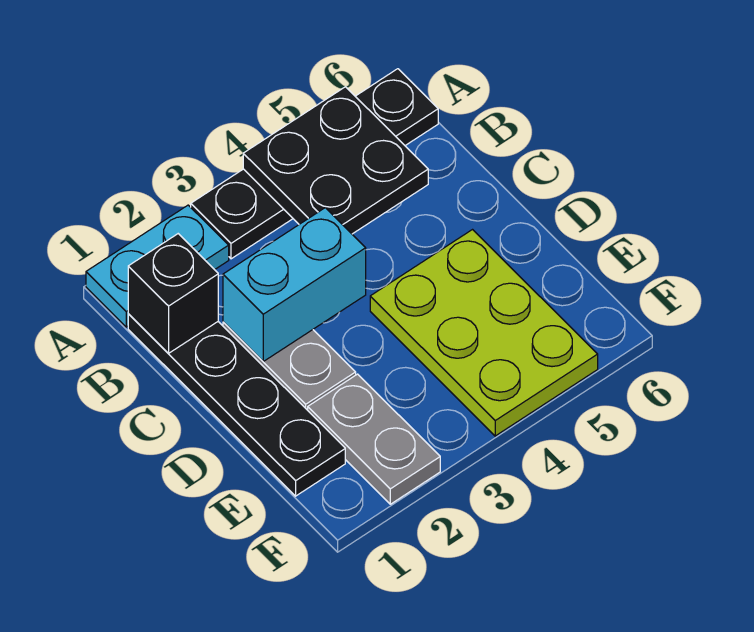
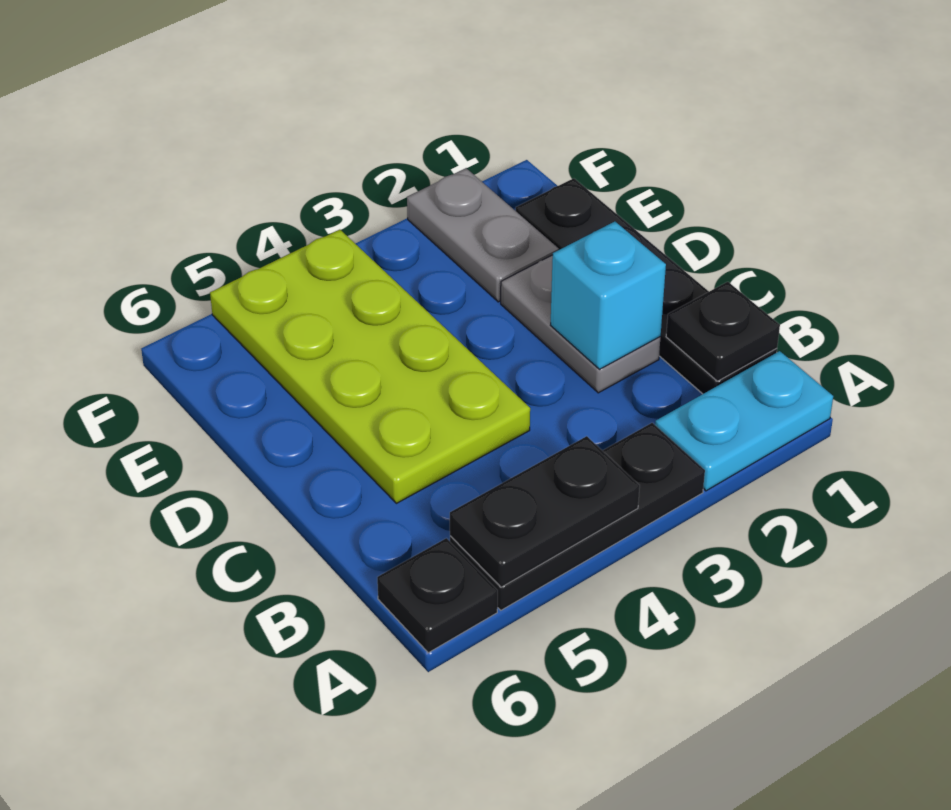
black plate A4:B5 level 2 -> black plate A4:A5 level 2
black brick B1 level 2 -> black plate B1 level 2
cyan brick C2:C3 level 2 -> cyan brick C2 level 2
lime plate D4:F5 level 1 -> lime plate C4:F5 level 1

